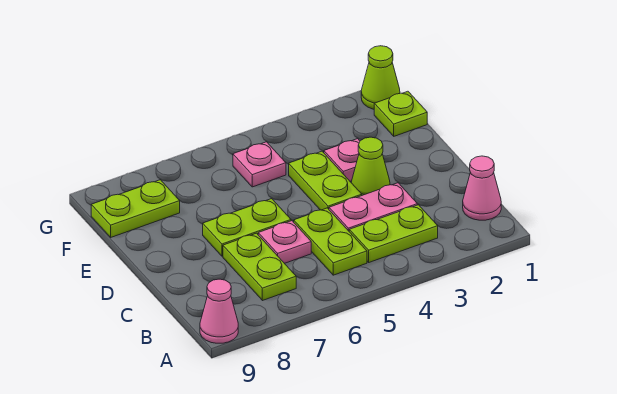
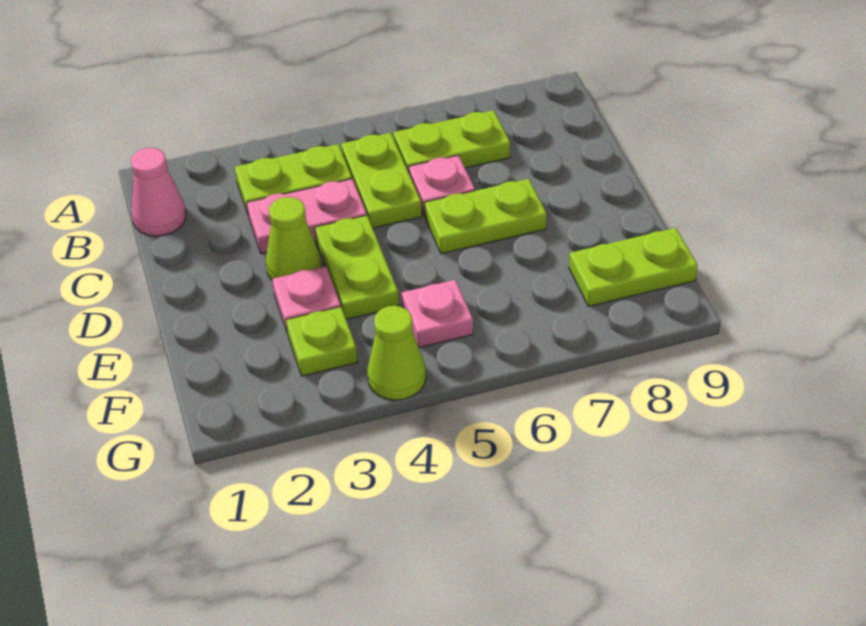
pink cone A9 level 1 -> none
lime plate B7:C7 level 1 -> lime plate B6:B7 level 1
lime plate F1 level 1 -> lime plate F3 level 1
lime cone G1 level 1 -> lime cone G4 level 1

